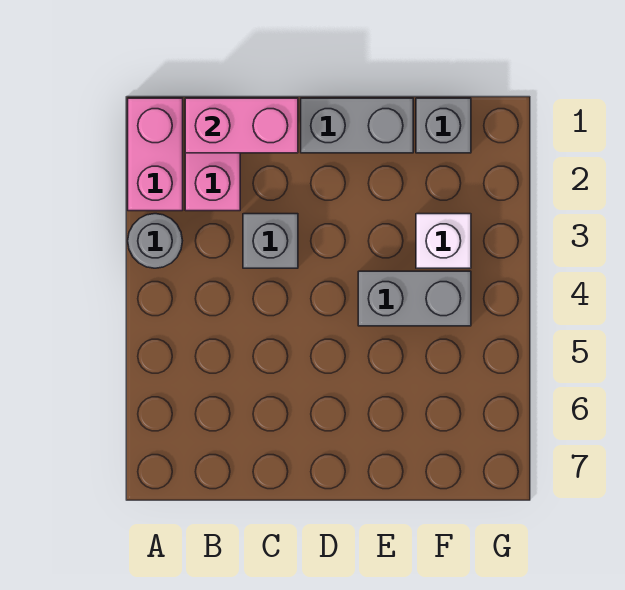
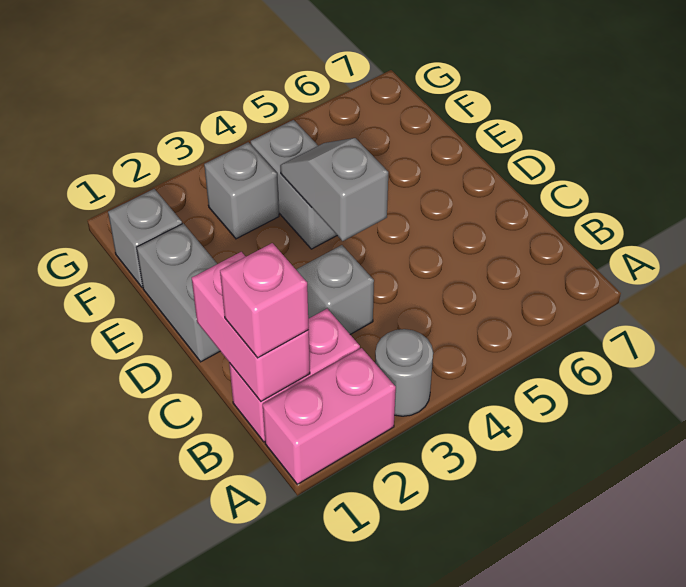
none -> pink brick B1 level 3
none -> grey slope D4:E4 level 2 top D
white brick F3 level 1 -> grey brick F3 level 1

